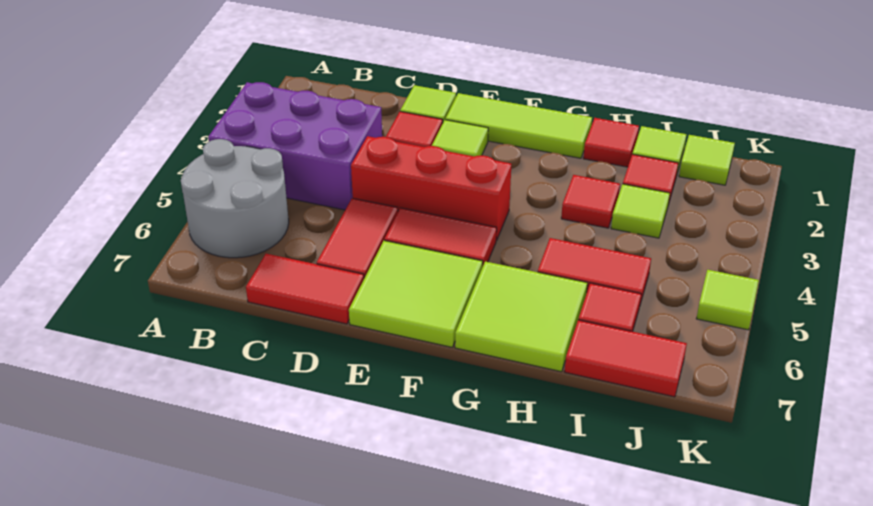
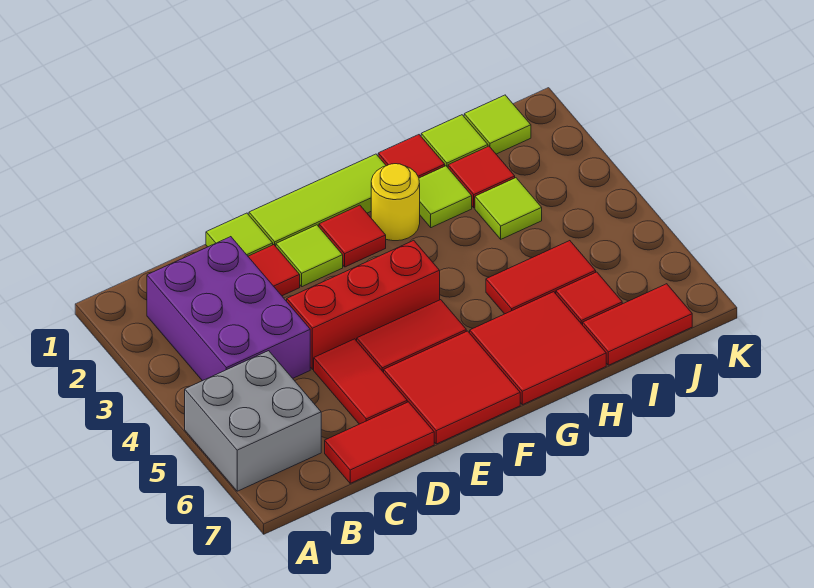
purple brick A3:C4 level 1 -> purple brick B2:C4 level 1
grey round brick A5:B6 level 1 -> grey brick A5:B6 level 1
lime tile E6:F7 level 1 -> red tile E6:F7 level 1
none -> yellow round brick G2 level 1
lime tile G6:H7 level 1 -> red tile G6:H7 level 1
red tile H3 level 1 -> red tile F2 level 1
lime tile K5 level 1 -> lime tile H2 level 1

